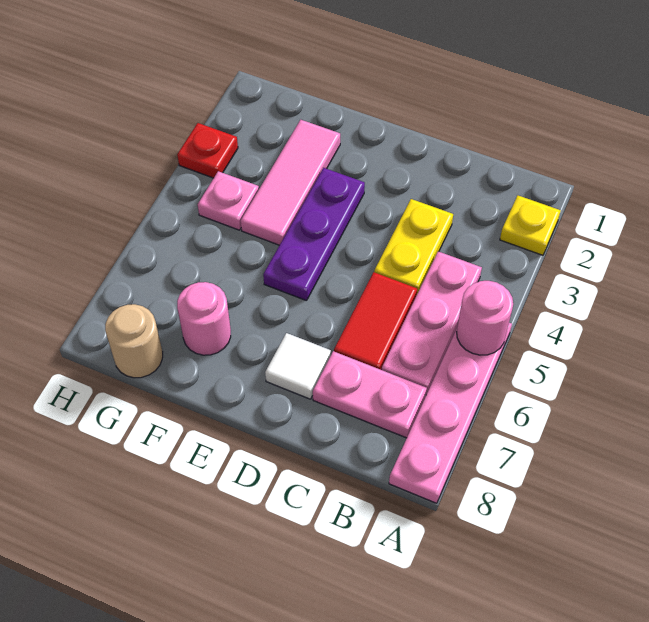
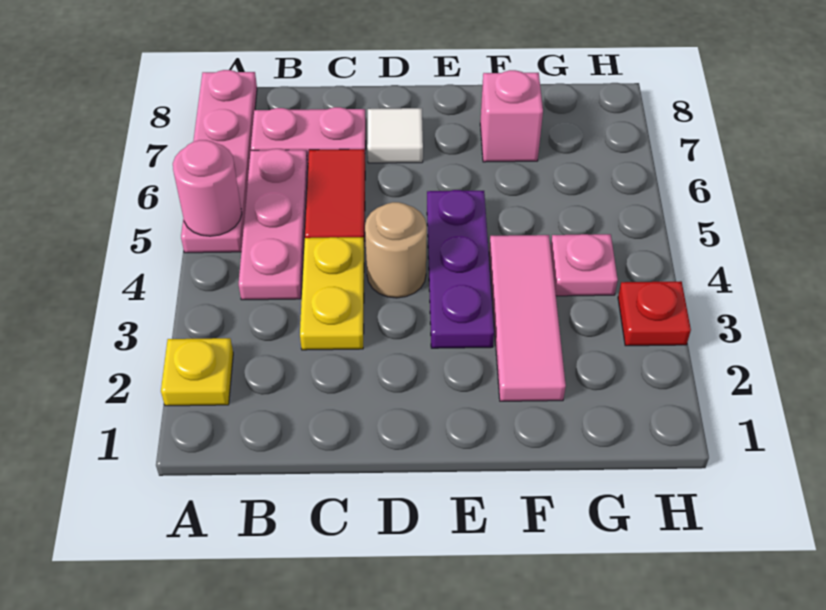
pink round brick F7 level 1 -> pink brick F7 level 1
tan round brick G8 level 1 -> tan round brick D4 level 1

